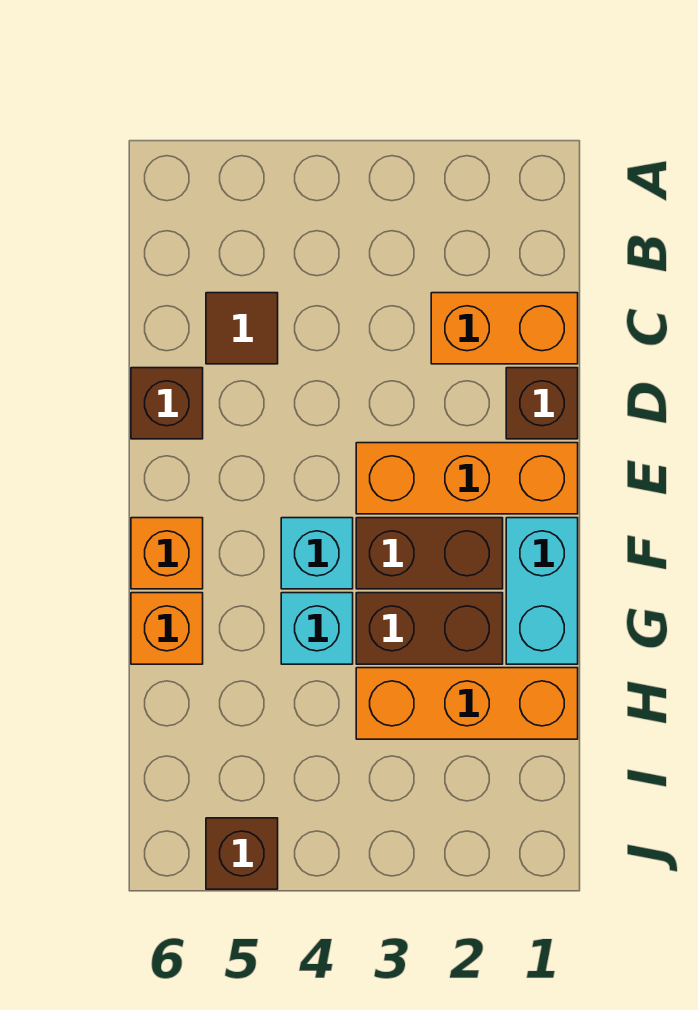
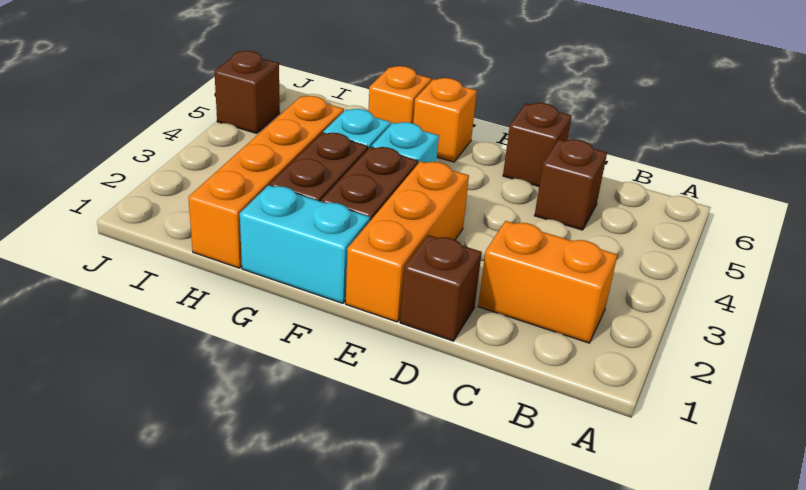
orange brick C1:C2 level 1 -> orange brick B2:C2 level 1
brown tile C5 level 1 -> brown brick C5 level 1
orange brick H1:H3 level 1 -> orange brick H1:H4 level 1

